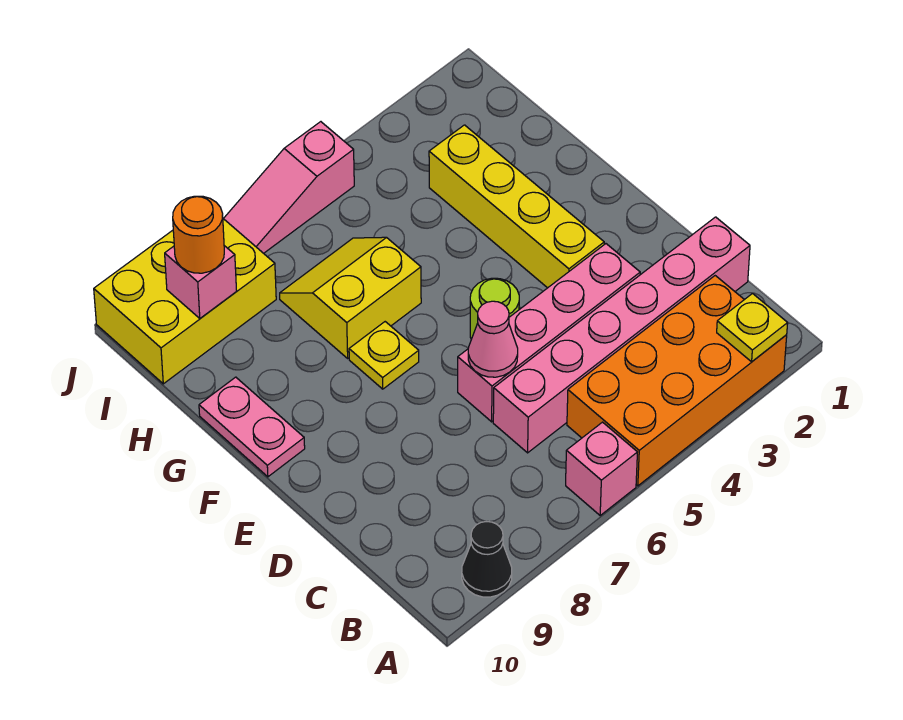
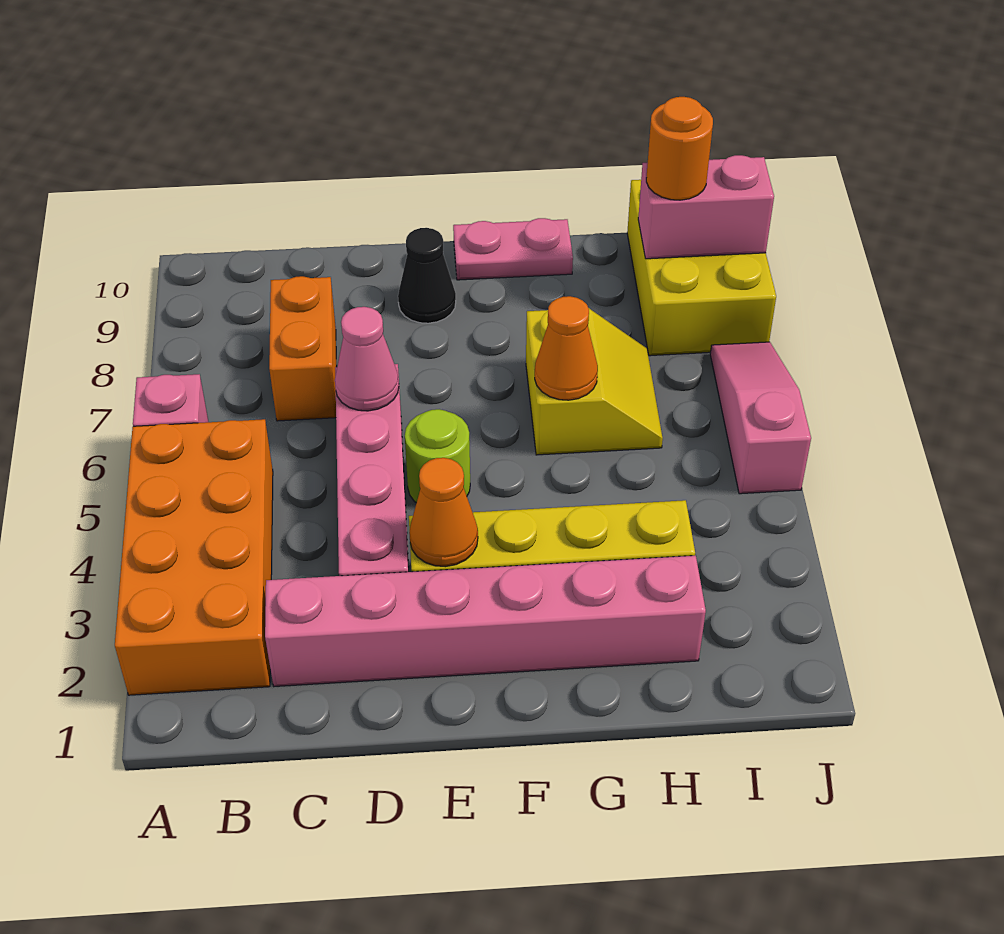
yellow plate A2 level 2 -> none
black cone A9 level 1 -> black cone E9 level 1
pink brick C1:C6 level 1 -> pink brick C2:H2 level 1
none -> orange brick C7:C8 level 1
none -> orange cone E3 level 2
yellow plate F7 level 1 -> none
none -> orange cone G6 level 2
pink brick I9 level 2 -> pink brick I9:J9 level 2

